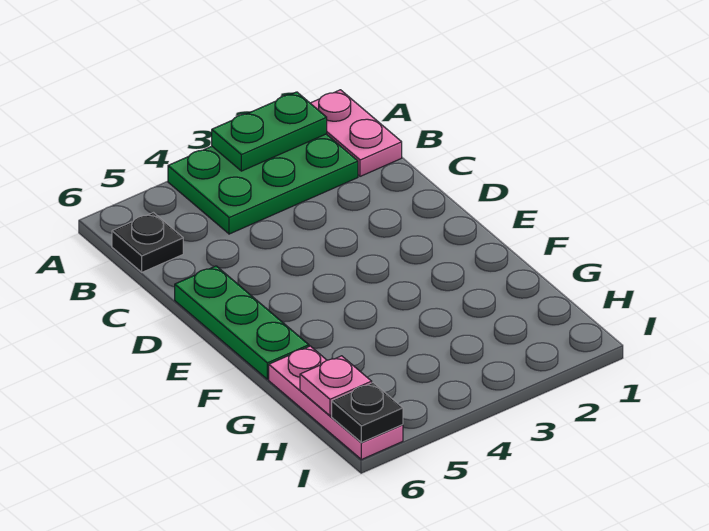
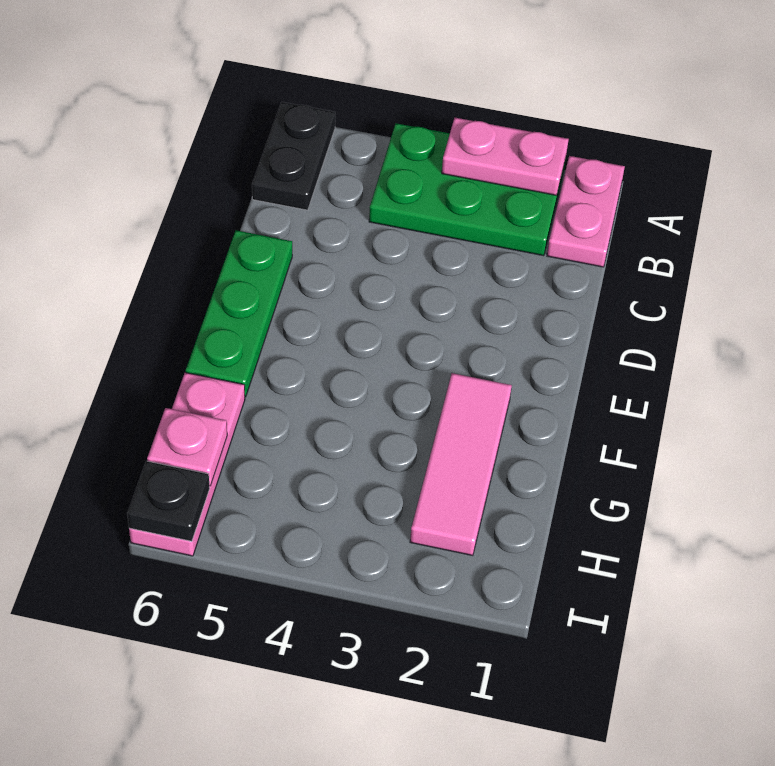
green plate A2:A3 level 2 -> pink plate A2:A3 level 2
black plate B6 level 1 -> black plate A6:B6 level 1
none -> pink tile F2:H2 level 1

